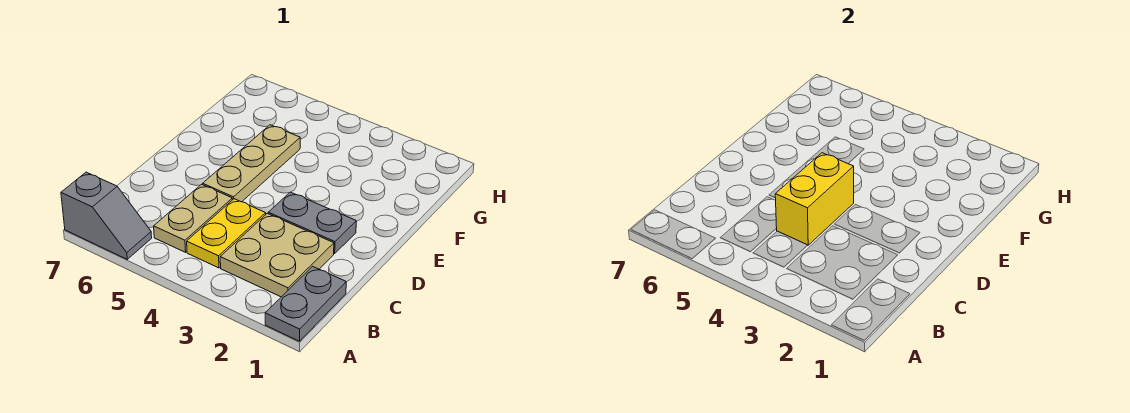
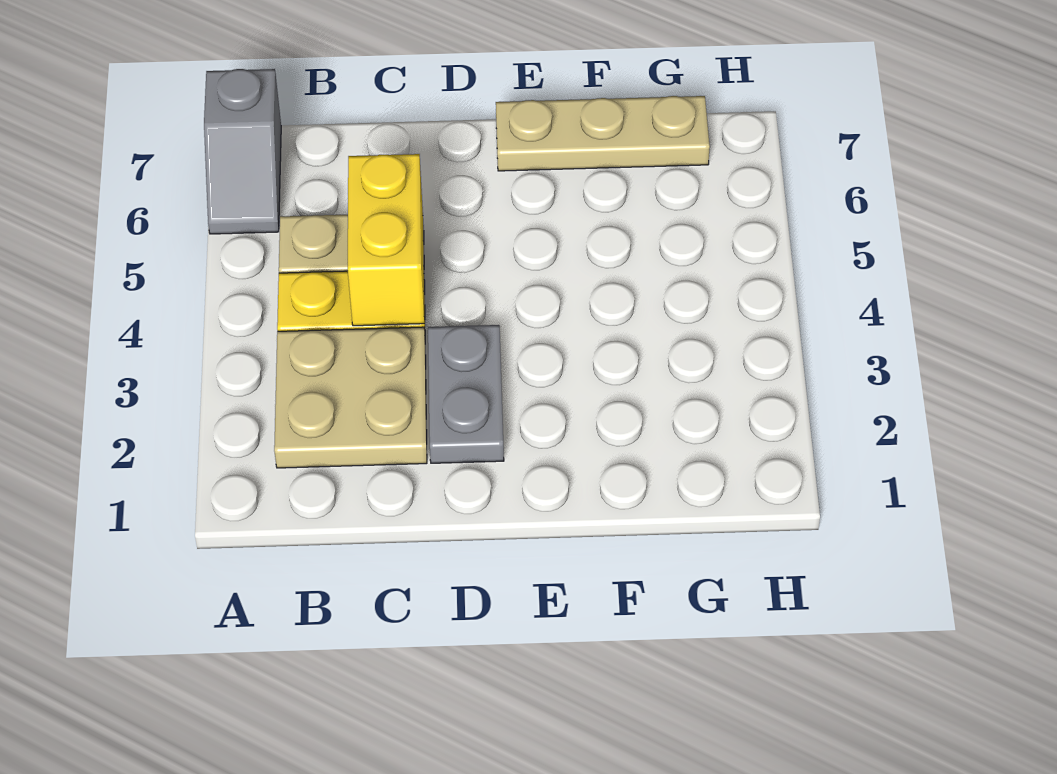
grey plate A1:B1 level 1 -> none
yellow brick C4:D4 level 2 -> yellow brick C4:C5 level 2
tan plate D5:F5 level 1 -> tan plate E7:G7 level 1

